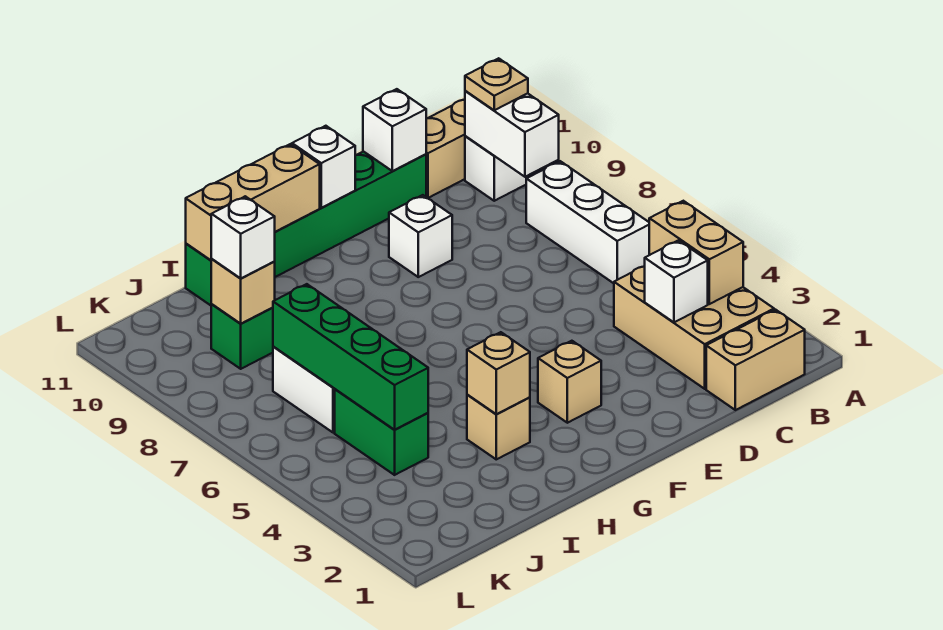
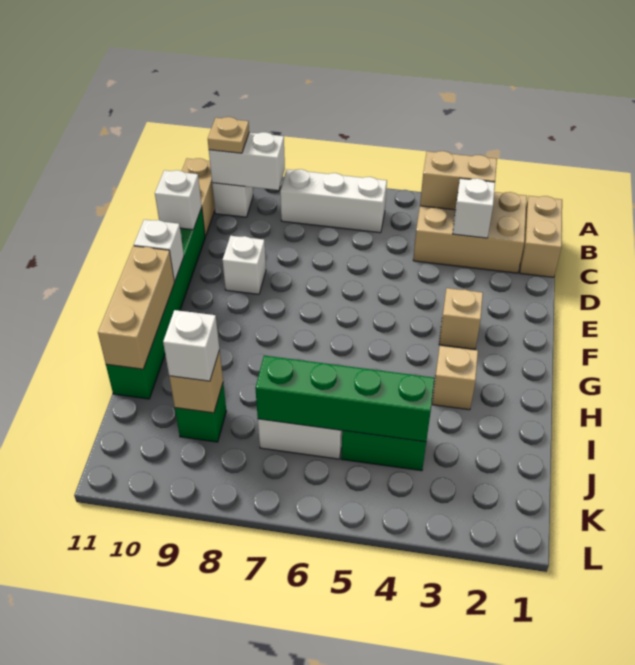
tan brick H3 level 2 -> none

